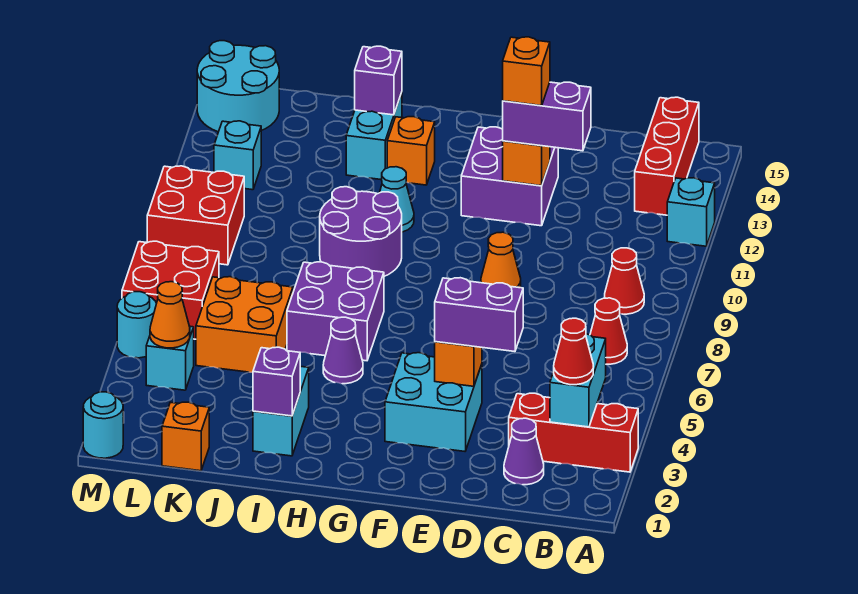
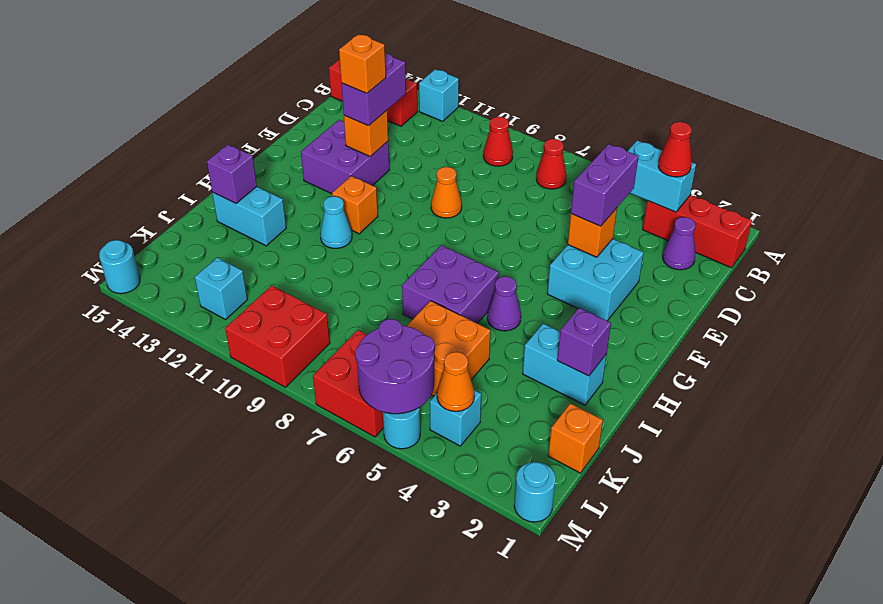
red brick A3:C3 level 1 -> red brick B1:B3 level 1
purple round brick H9:I10 level 1 -> purple round brick L5:M6 level 2
orange brick H13 level 1 -> orange brick G11 level 1
cyan round brick L14:M15 level 1 -> cyan round brick M15 level 1

